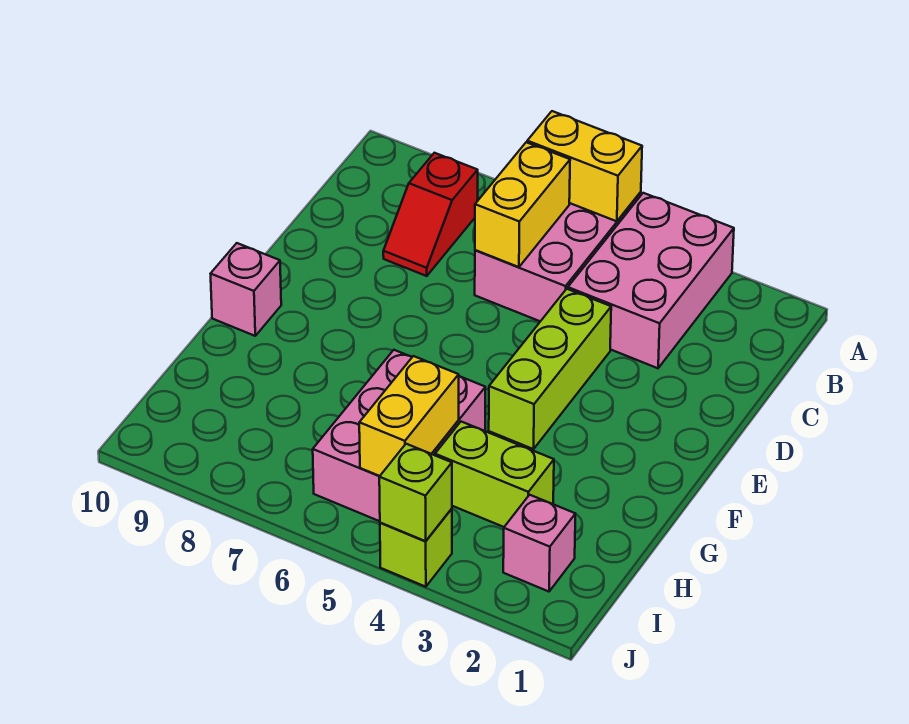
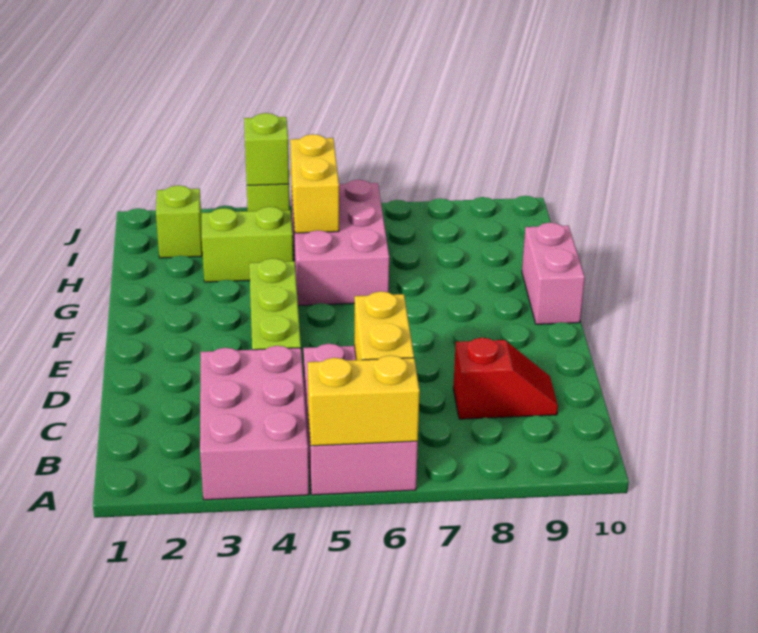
red slope B8:C8 level 1 top B -> red slope C8:C9 level 1 top 8
pink brick F10 level 1 -> pink brick F10:G10 level 1
pink brick I2 level 1 -> lime brick I2 level 1

